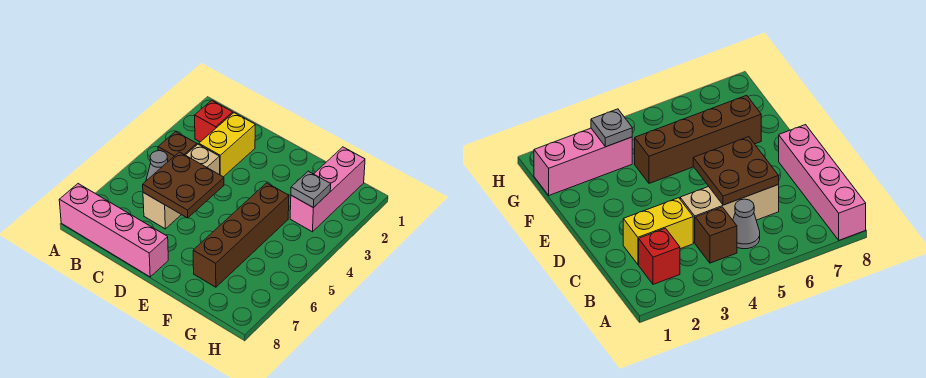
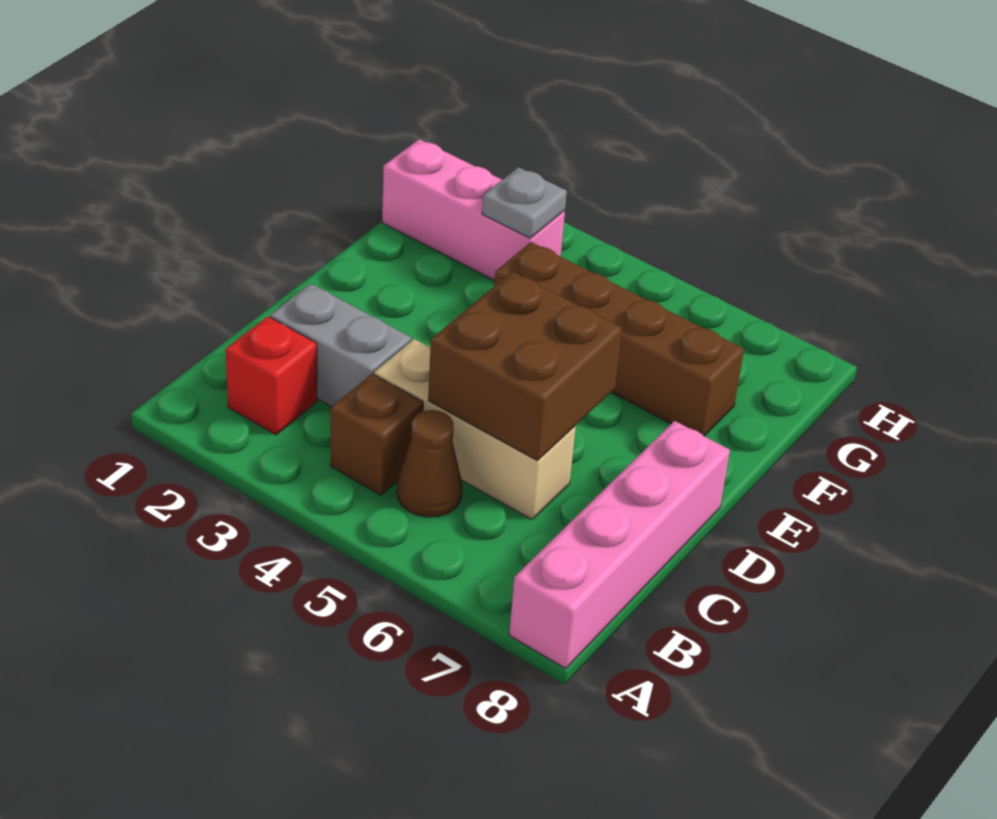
grey cone B5 level 1 -> brown cone B5 level 1
yellow brick C2:C3 level 1 -> grey brick C2:C3 level 1
brown plate C5:D6 level 2 -> brown brick C5:D6 level 2

